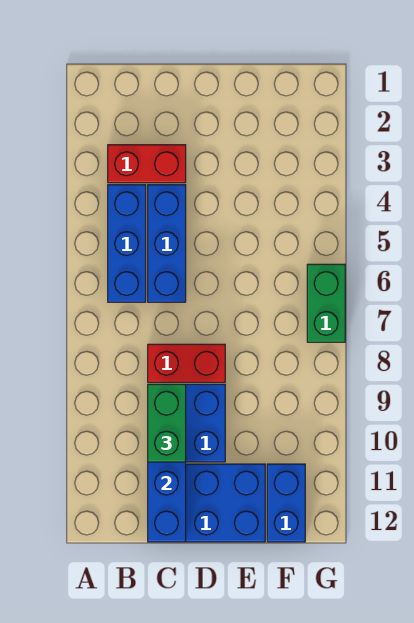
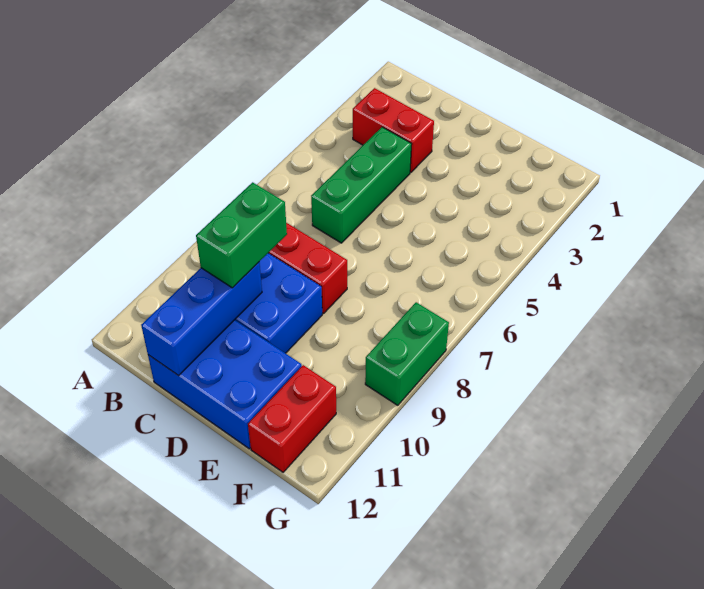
blue brick B4:B6 level 1 -> none
blue brick C4:C6 level 1 -> green brick C4:C6 level 1
blue brick F11:F12 level 1 -> red brick F11:F12 level 1
green brick G6:G7 level 1 -> green brick G8:G9 level 1

